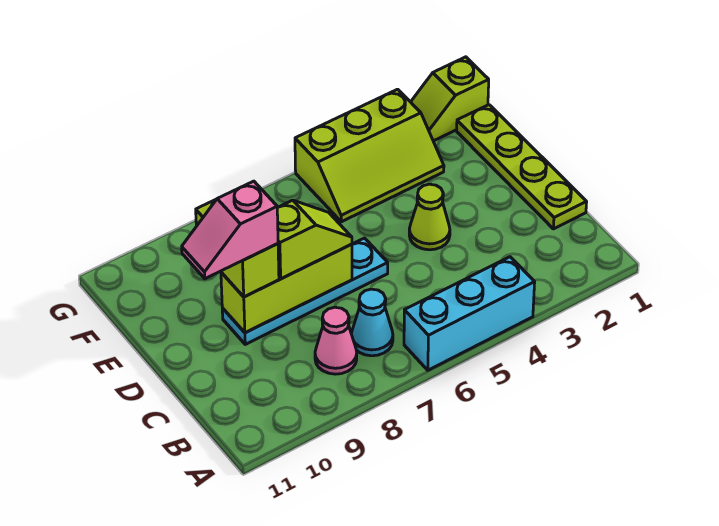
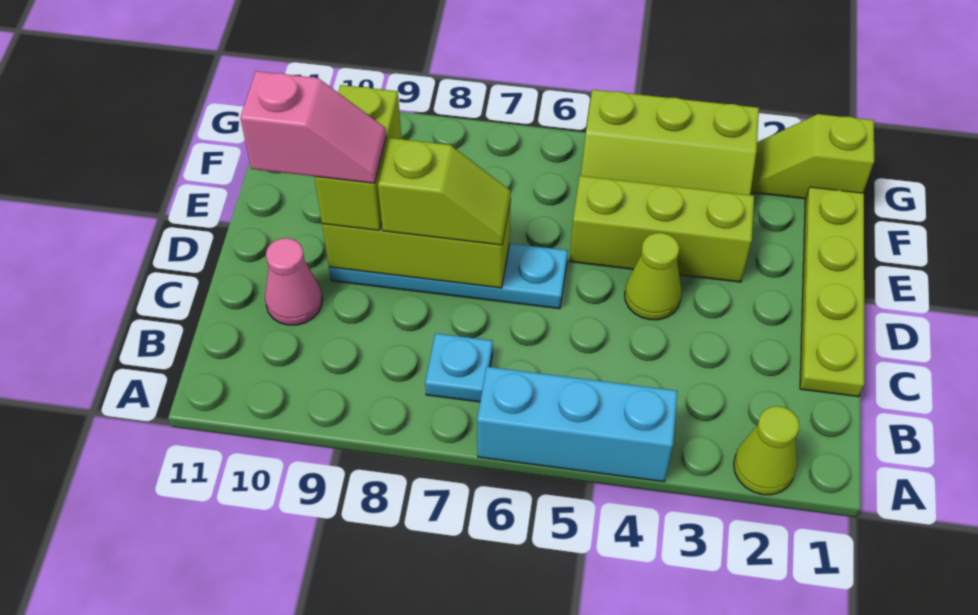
none -> lime cone A2 level 1
cyan cone B7 level 1 -> cyan plate B7 level 1
pink cone B8 level 1 -> pink cone C10 level 1
pink slope D9:D10 level 4 top 9 -> pink slope D9:D10 level 4 top 10
none -> lime brick E3:E5 level 1

